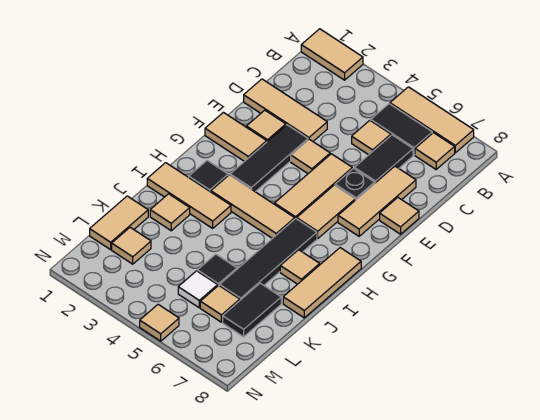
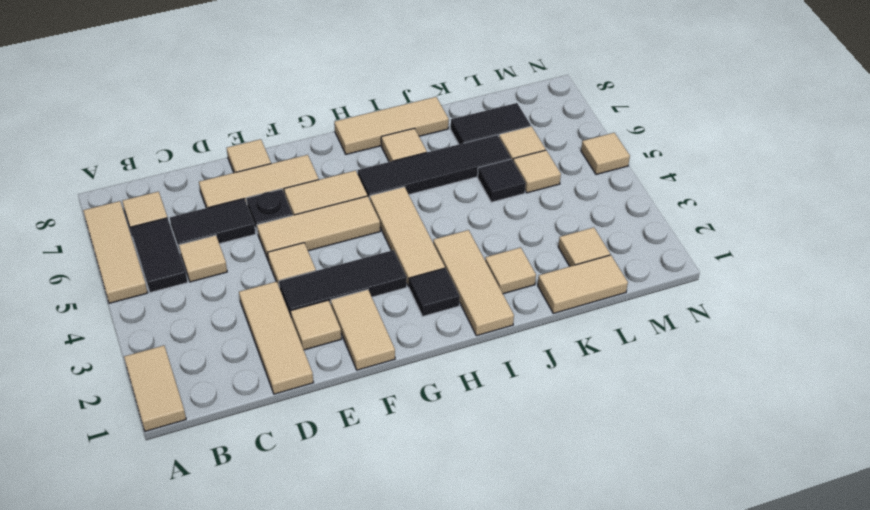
white tile L5 level 1 -> tan tile L5 level 1

